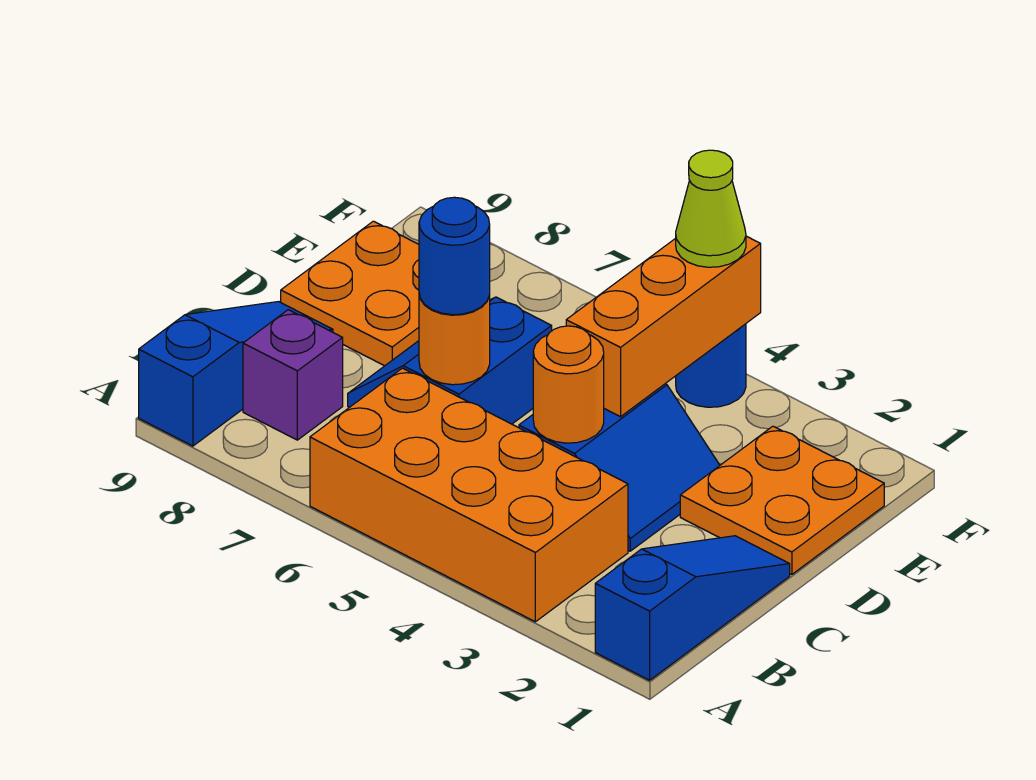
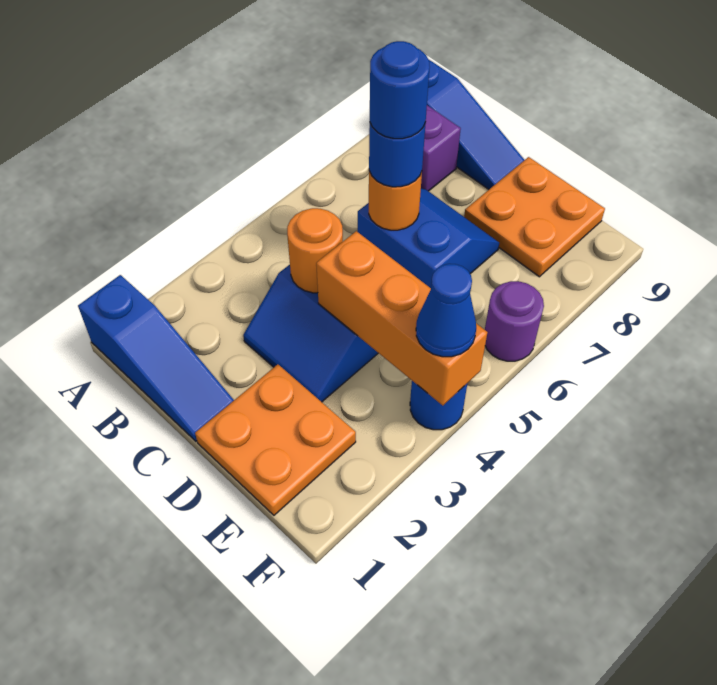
orange brick A3:B6 level 1 -> none
none -> blue round brick C6 level 4
lime cone F4 level 3 -> blue cone F4 level 3
none -> purple round brick F6 level 1

